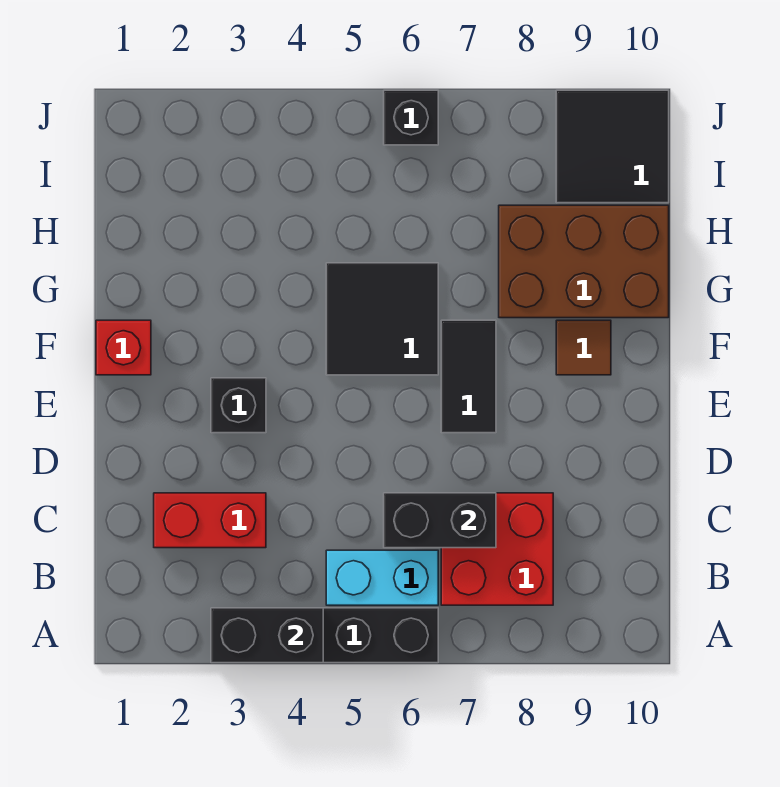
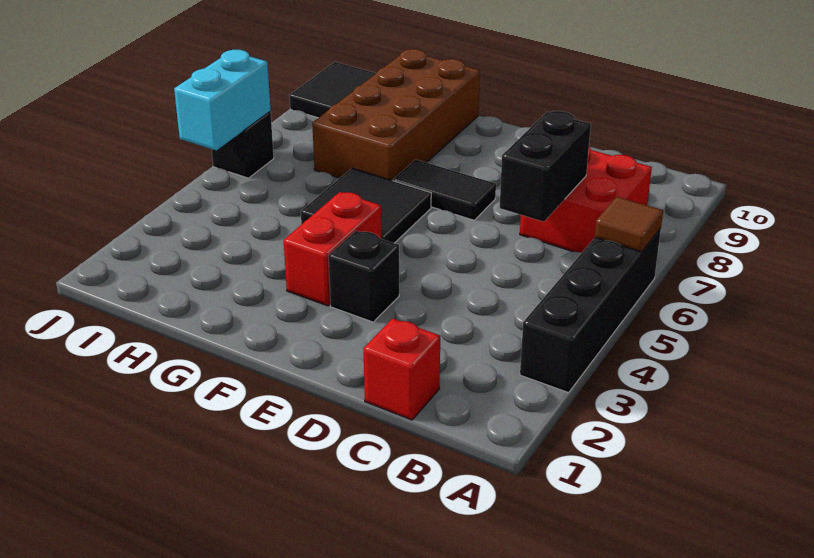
black brick A3:A4 level 2 -> none
cyan brick B5:B6 level 1 -> cyan brick J5:J6 level 2
red brick C2:C3 level 1 -> red brick F3:F4 level 1
red brick F1 level 1 -> red brick C1 level 1
brown tile F9 level 1 -> brown tile A6 level 2
brown brick G8:H10 level 1 -> brown brick G7:H10 level 1

